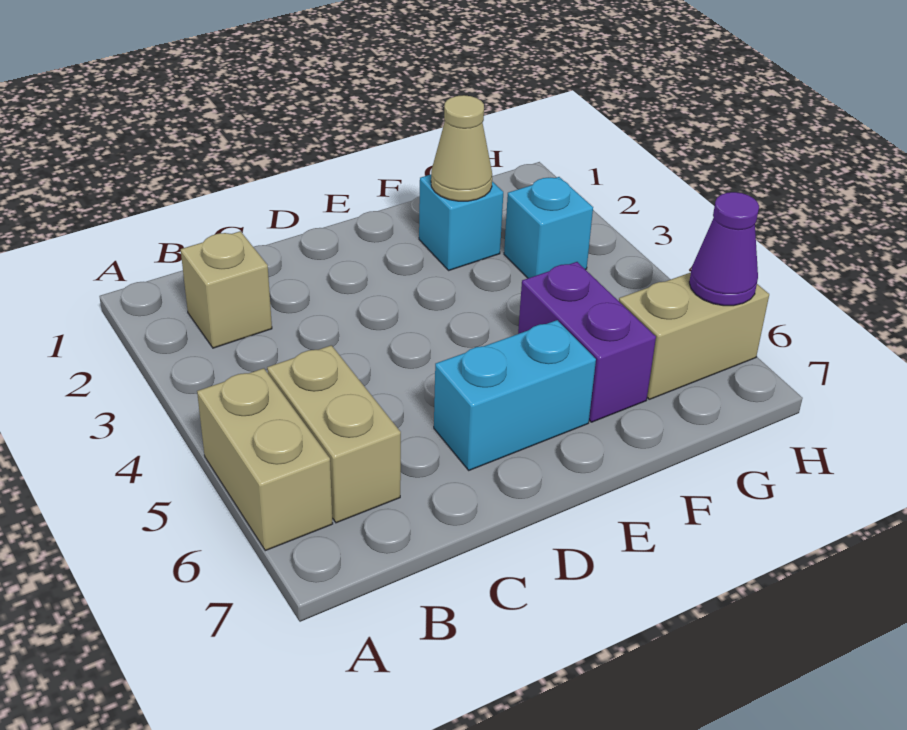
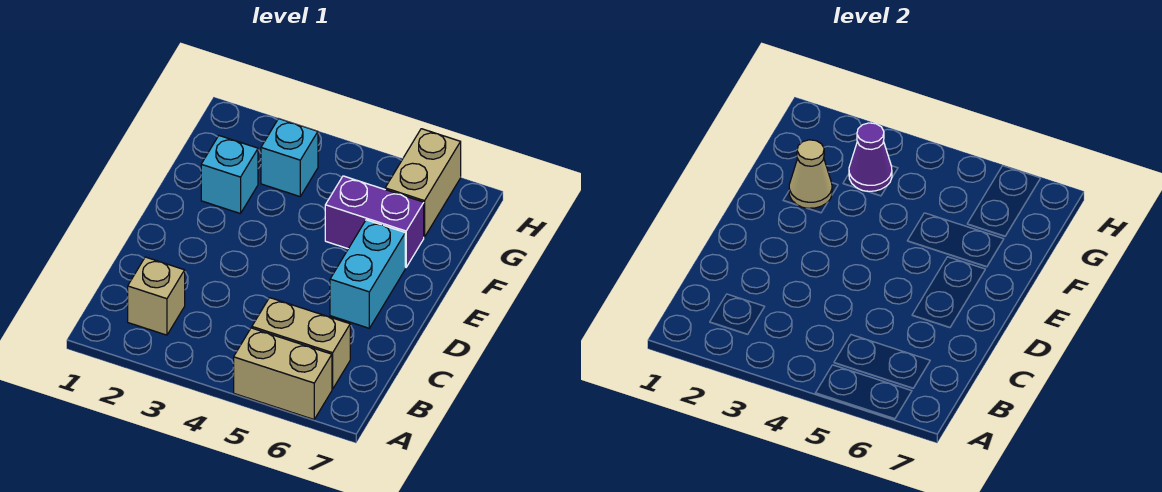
purple cone H6 level 2 -> purple cone G3 level 2

